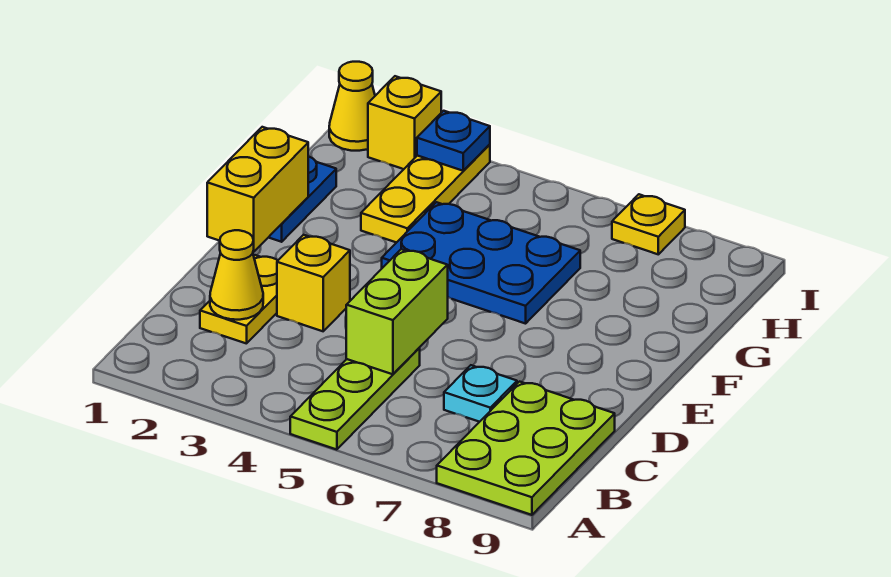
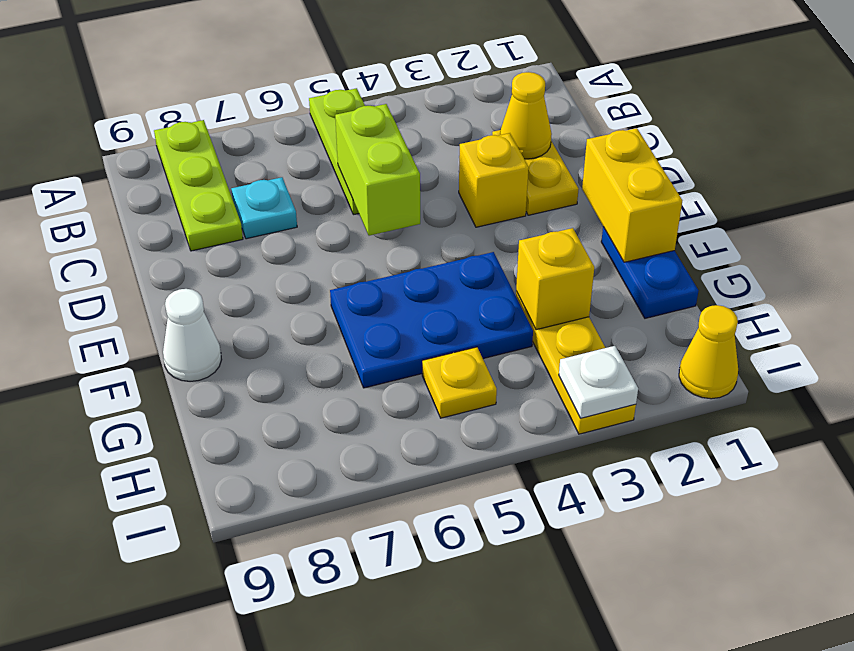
lime plate A8:C9 level 1 -> lime plate A8:C8 level 1
none -> white cone F9 level 1
yellow brick I2 level 1 -> yellow brick G3 level 2
blue plate I3 level 2 -> white plate I3 level 2
yellow plate I7 level 1 -> yellow plate H5 level 1

